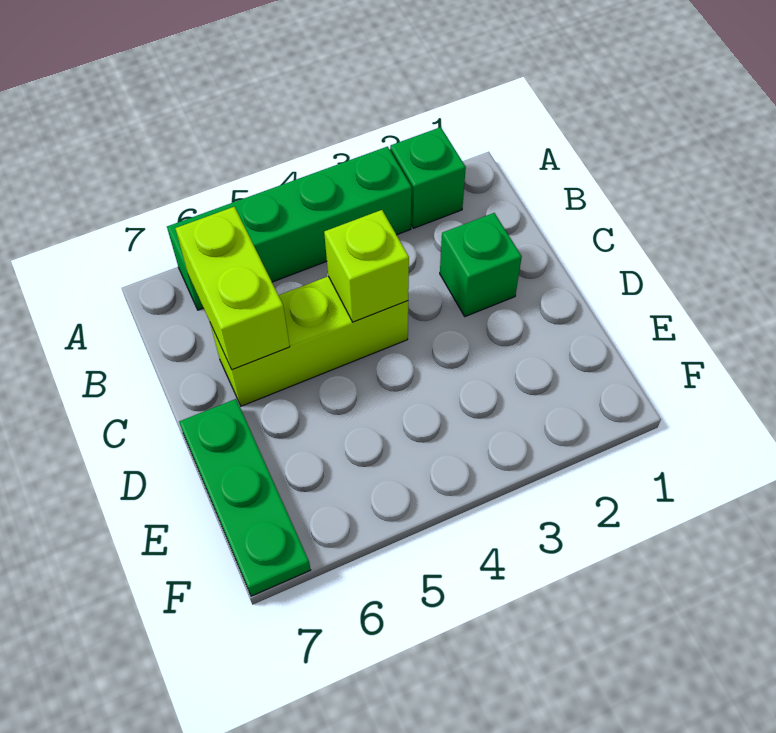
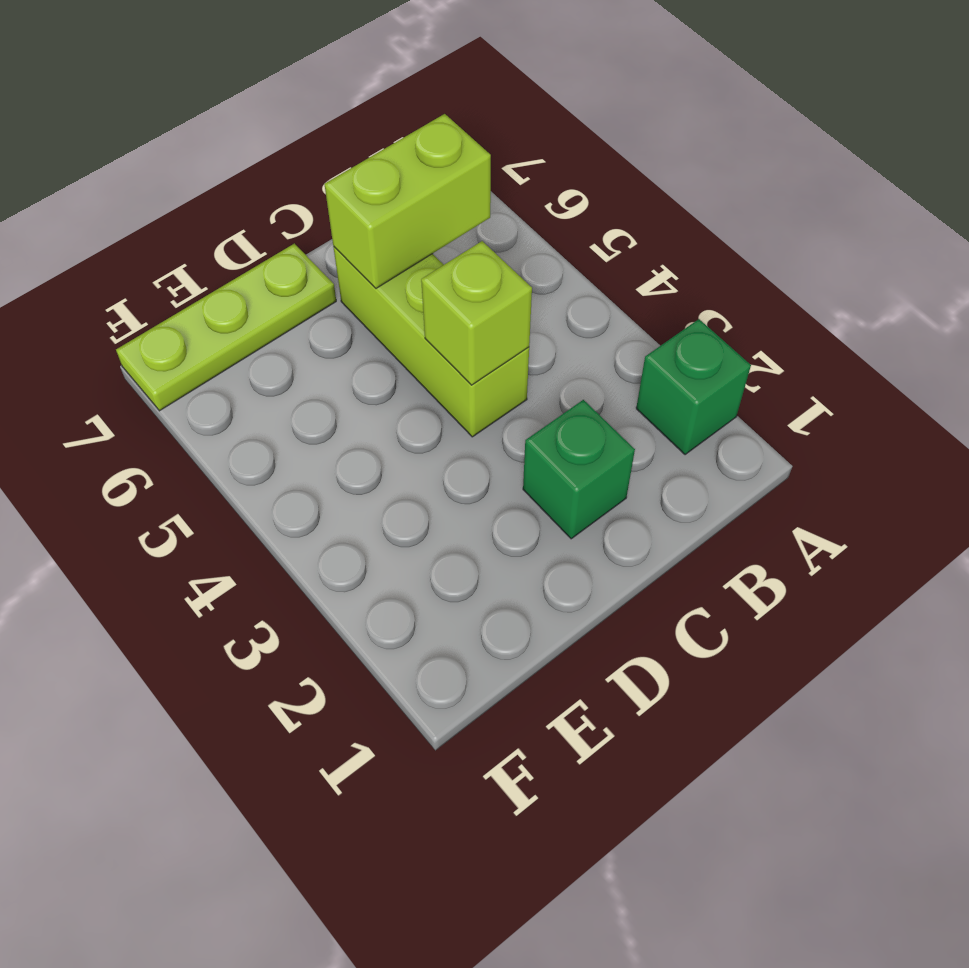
green brick A3:A6 level 1 -> none
green plate D7:F7 level 1 -> lime plate D7:F7 level 1

